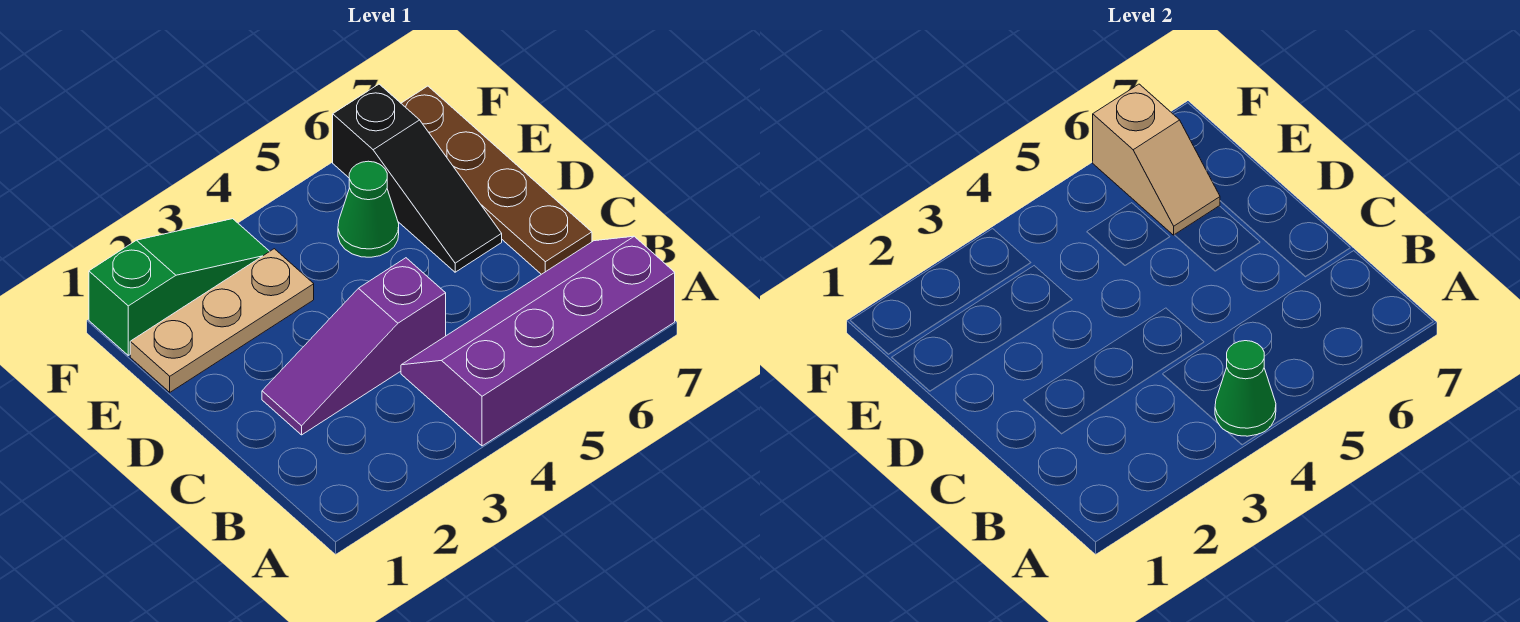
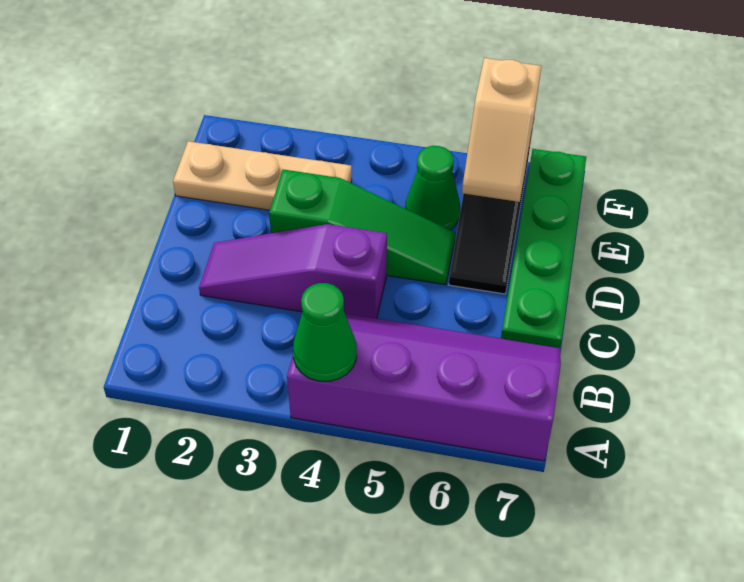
brown plate C7:F7 level 1 -> green plate C7:F7 level 1
green slope F1:F3 level 1 top 1 -> green slope D3:D5 level 1 top 3

